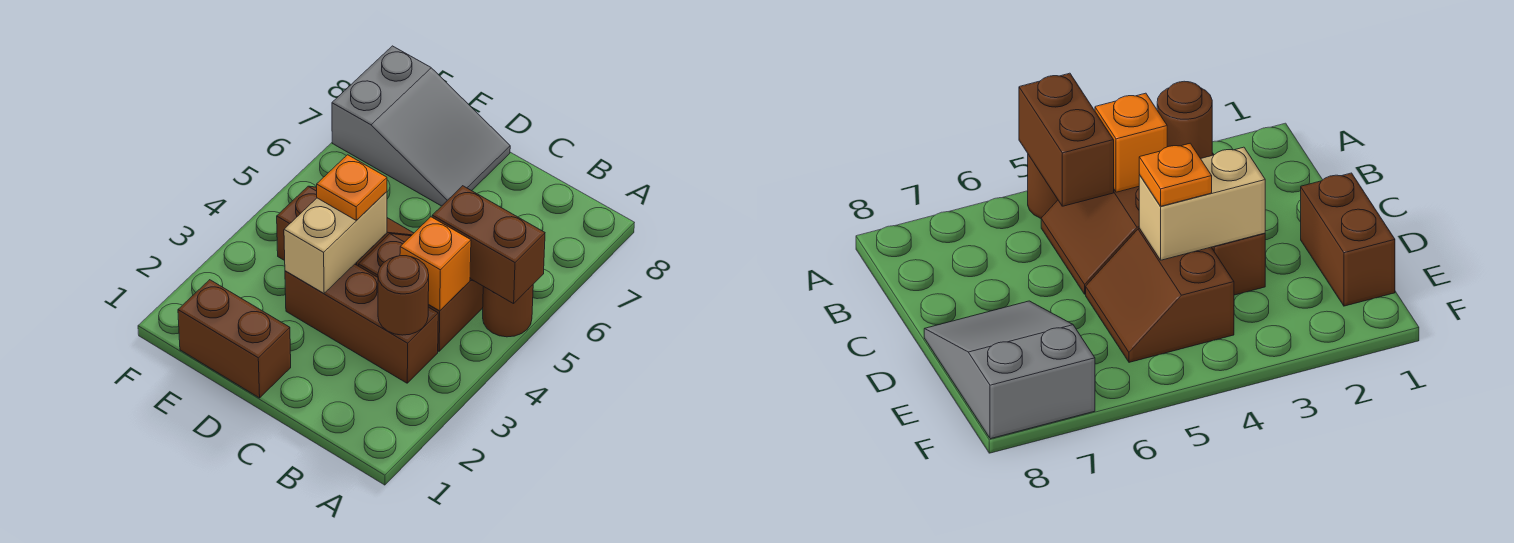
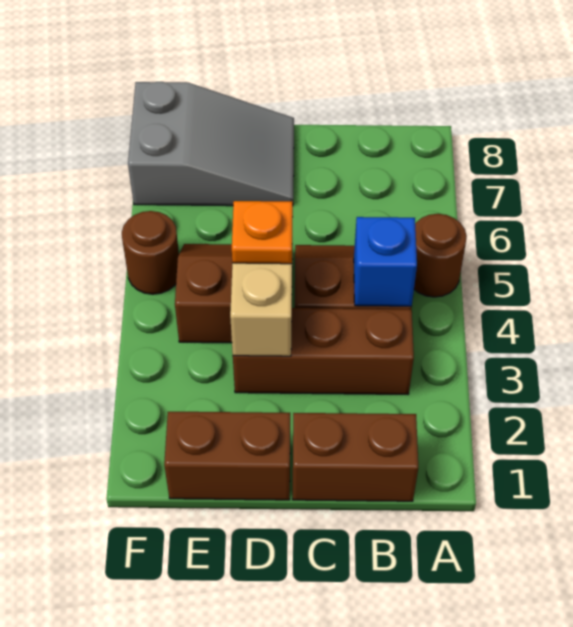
brown brick A5:B5 level 2 -> brown brick B1:C1 level 1
brown round brick B3 level 2 -> brown round brick F5 level 1
orange brick B4 level 2 -> blue brick B4 level 2

